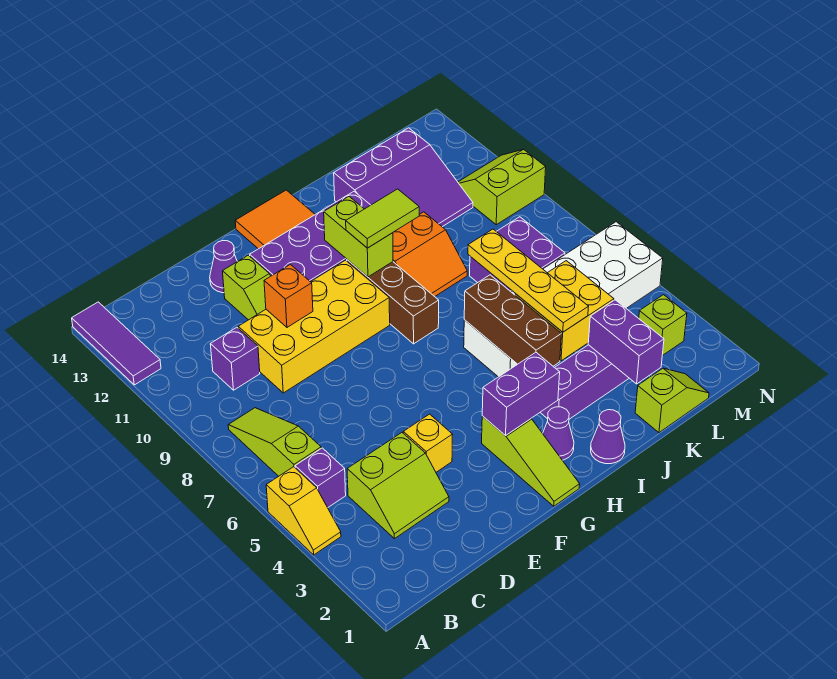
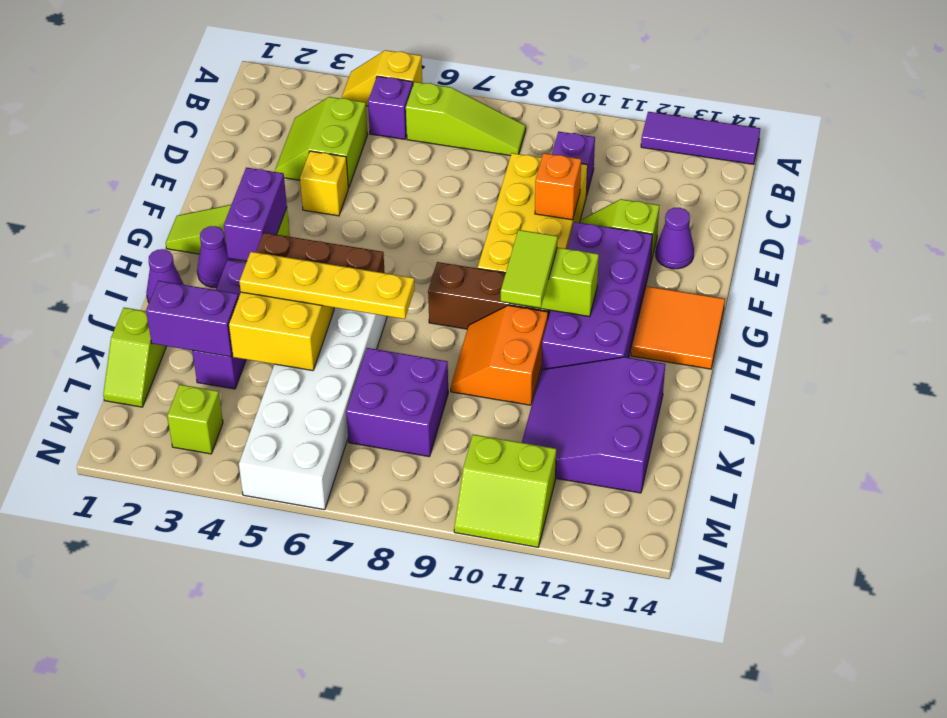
lime slope M10:N11 level 1 top 10 -> lime slope M10:N11 level 1 top M

